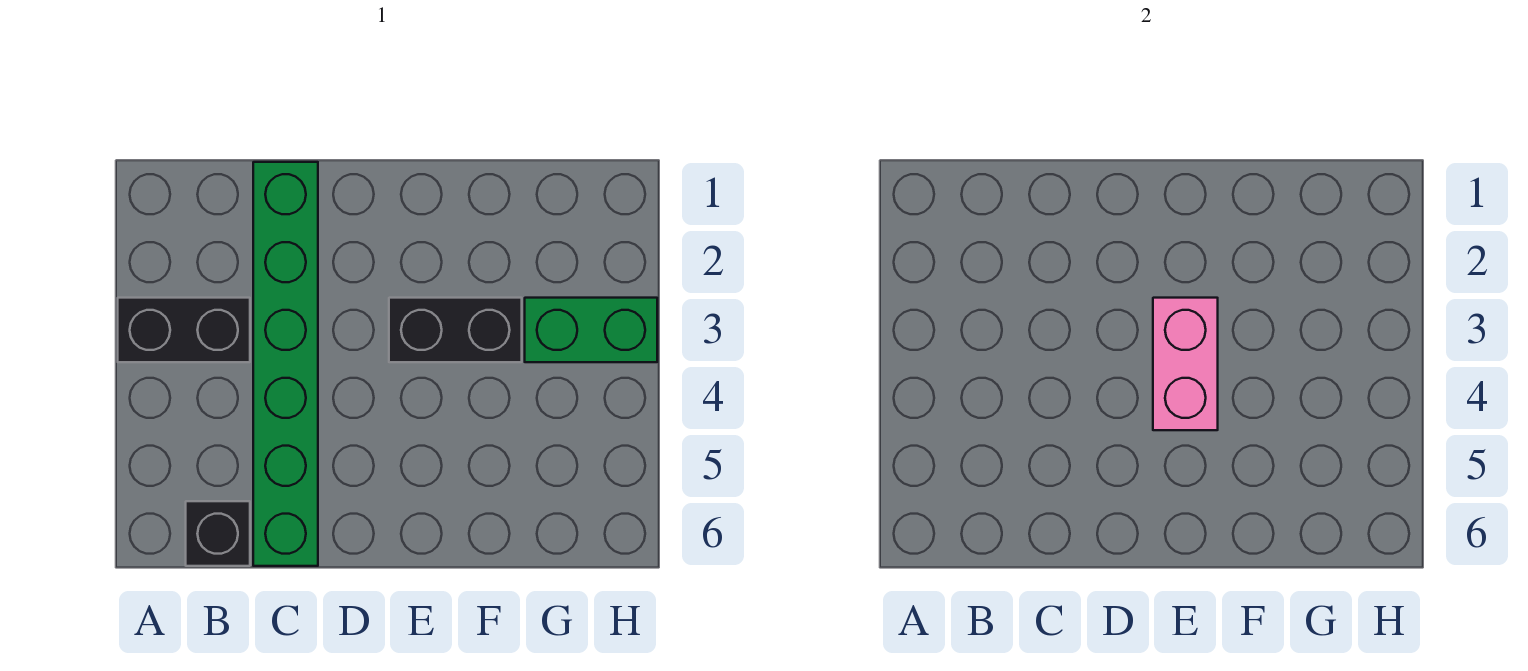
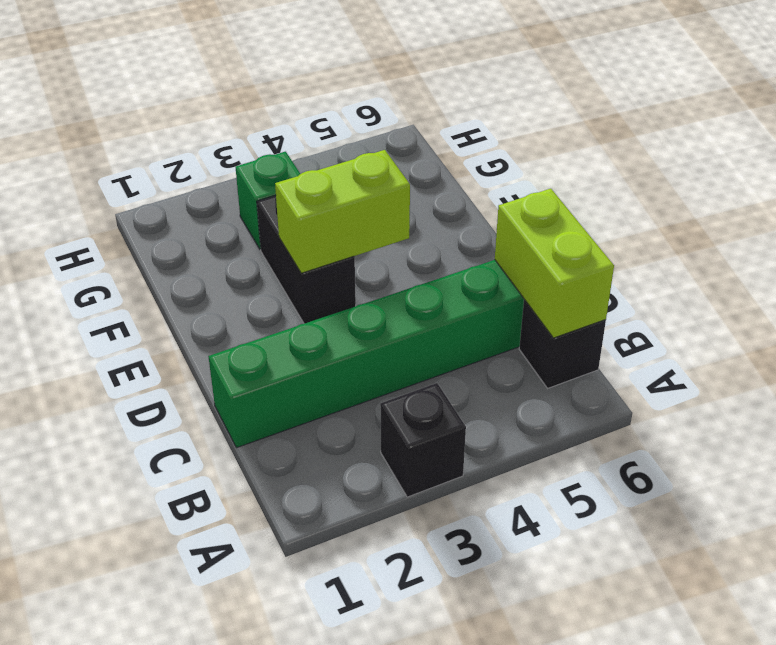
black brick A3:B3 level 1 -> black brick A3 level 1
none -> lime brick B6:C6 level 2
pink brick E3:E4 level 2 -> lime brick E3:E4 level 2
green brick G3:H3 level 1 -> green brick G3 level 1

